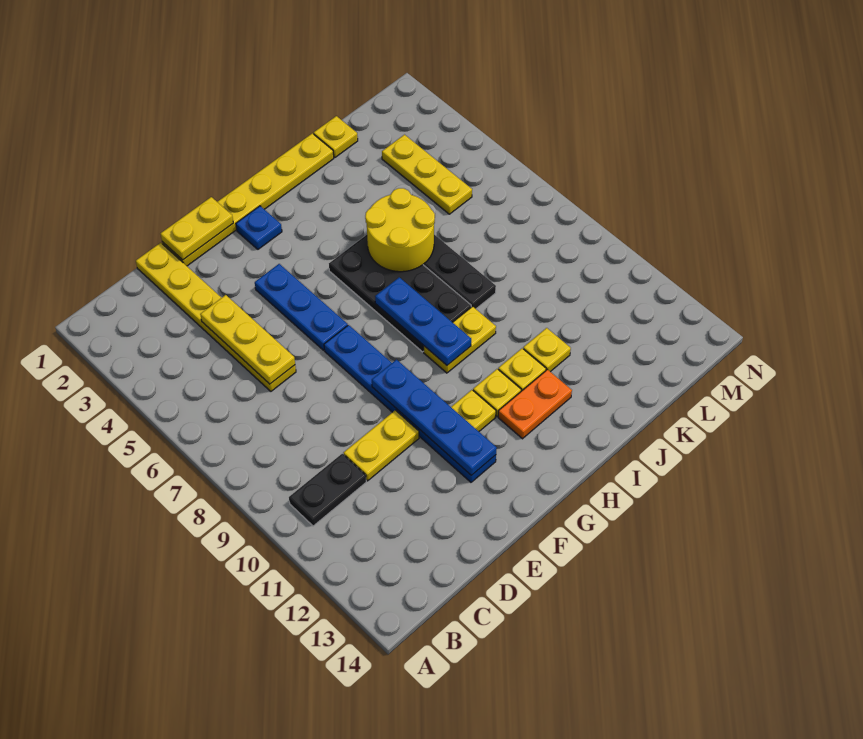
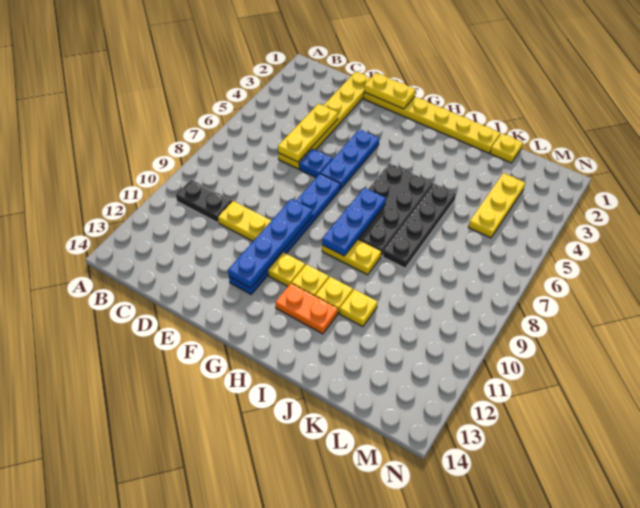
blue plate G2 level 1 -> blue plate E6 level 1
yellow round brick I5:J6 level 2 -> none

